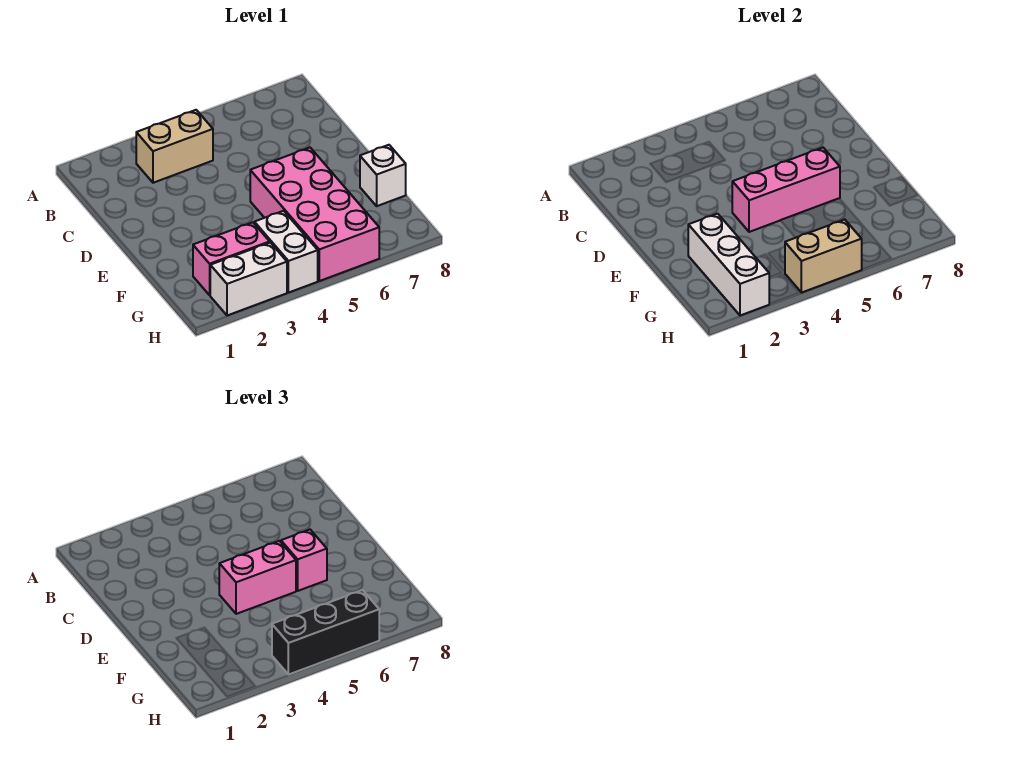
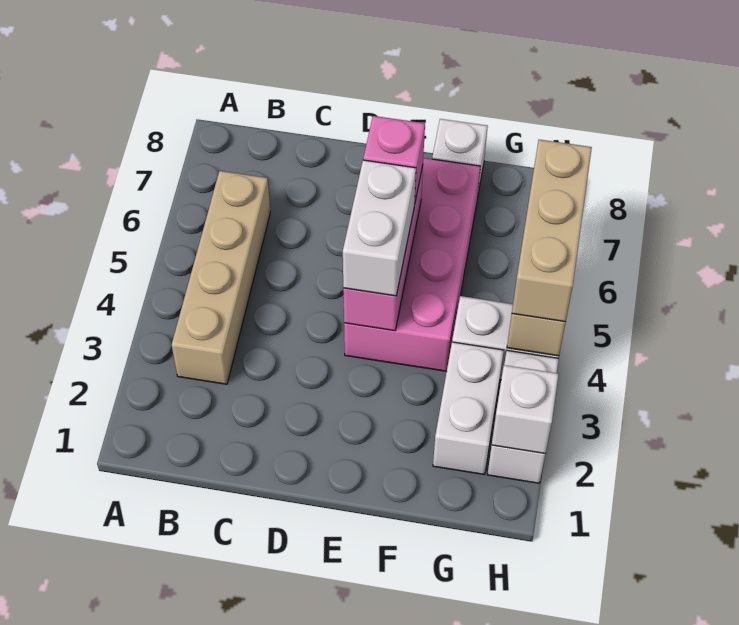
tan brick B3:B4 level 1 -> tan brick B3:B6 level 1
pink brick E4:E5 level 3 -> white brick E4:E5 level 3
pink brick E5:H6 level 1 -> pink brick E4:F7 level 1
white brick F2:H2 level 2 -> white brick H2 level 2
pink brick G2:G3 level 1 -> white brick G2:G3 level 1
black brick H4:H6 level 3 -> tan brick H4:H6 level 3

